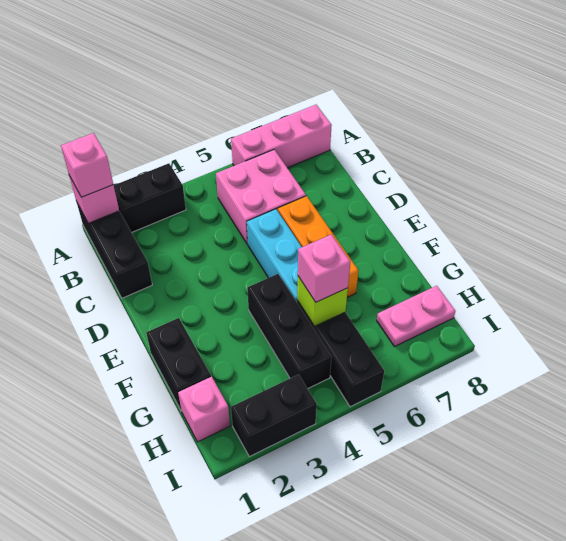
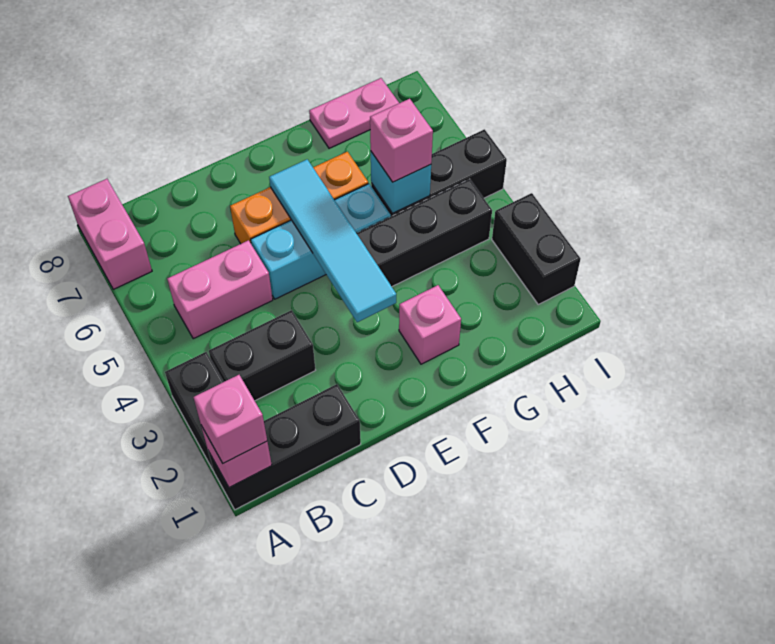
pink brick A6:A8 level 1 -> pink brick A7:A8 level 1
pink brick B5:C6 level 1 -> pink brick B5:C5 level 1
none -> cyan tile E3:E6 level 2
black brick F1:G1 level 1 -> black brick B3:C3 level 1
lime brick G5 level 2 -> cyan brick G5 level 2
pink brick H1 level 1 -> pink brick F2 level 1
pink plate H7:H8 level 1 -> pink plate G8:H8 level 1

